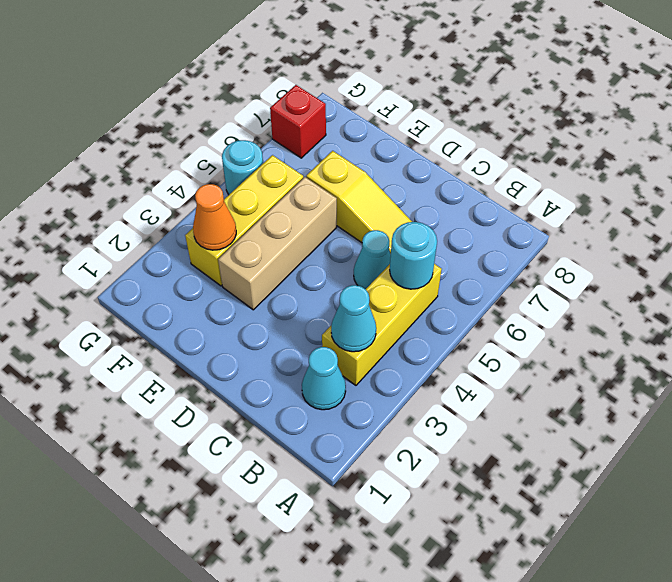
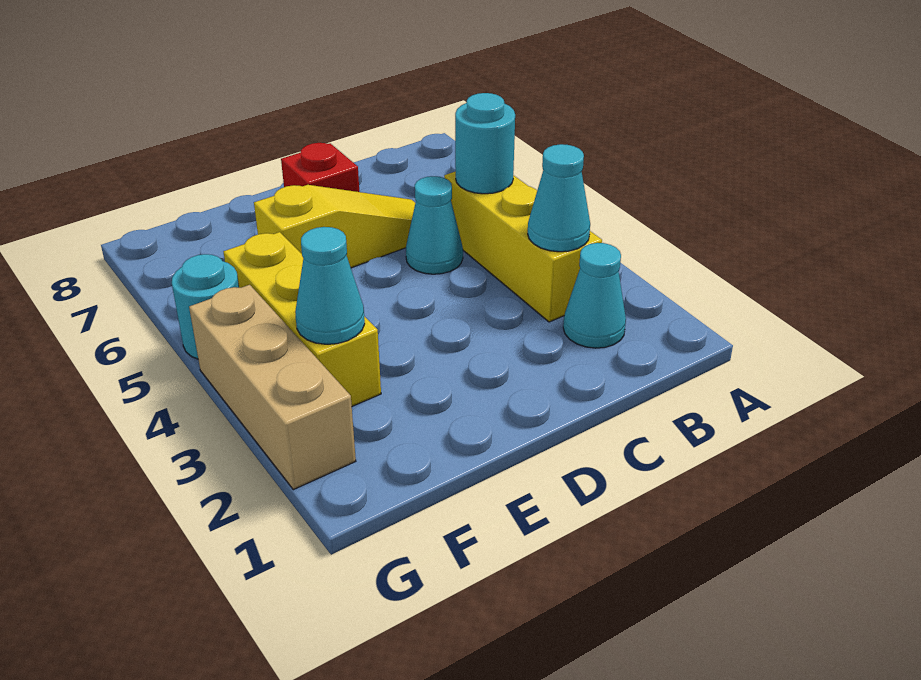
tan brick E3:E5 level 1 -> tan brick G2:G4 level 1
orange cone F3 level 2 -> cyan cone F3 level 2
red brick G7 level 1 -> red brick D7 level 1

